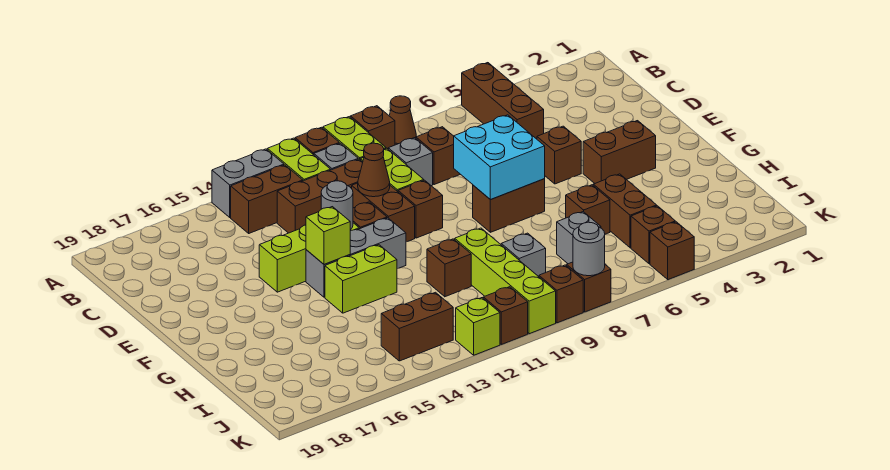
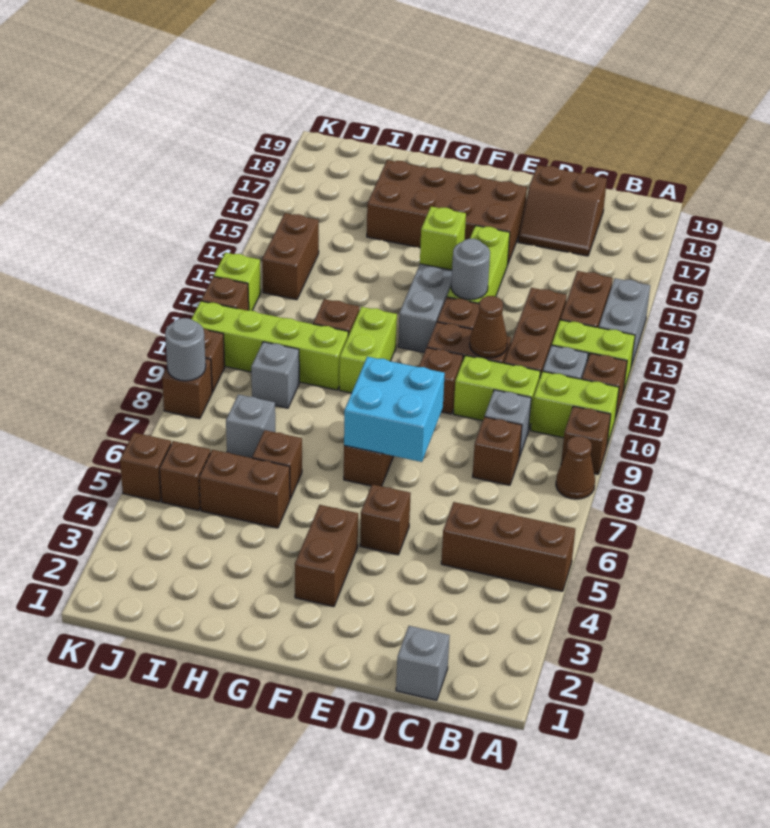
none -> grey brick C1 level 1
none -> brown slope C17:D18 level 1 top 18
none -> brown brick E16:H17 level 1
lime brick G13:G14 level 1 -> lime brick G10:G11 level 1

